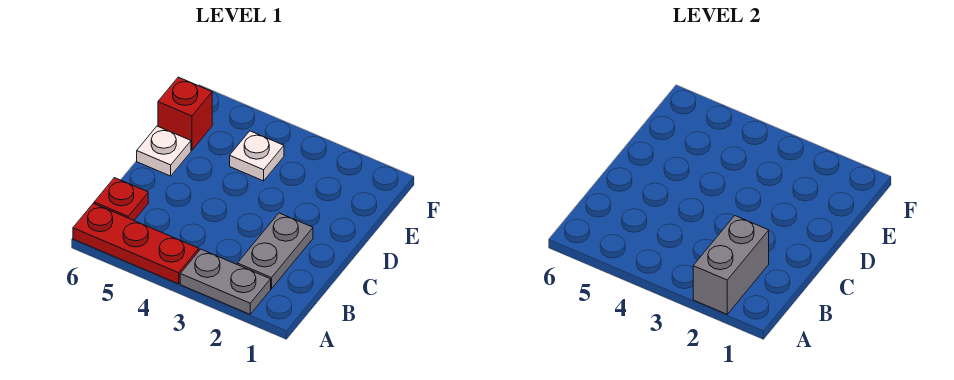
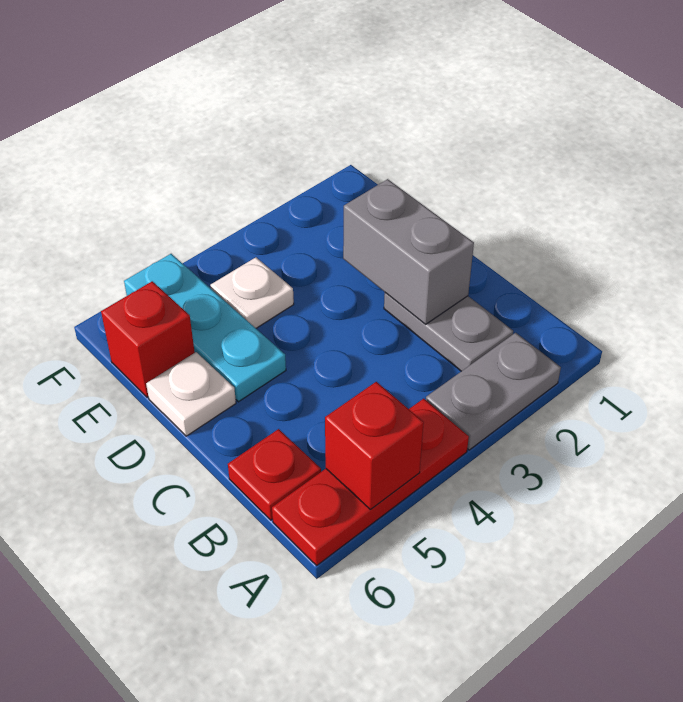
grey brick A2:B2 level 2 -> grey brick C2:D2 level 2
none -> red brick A5 level 2
none -> cyan plate D5:F5 level 1

